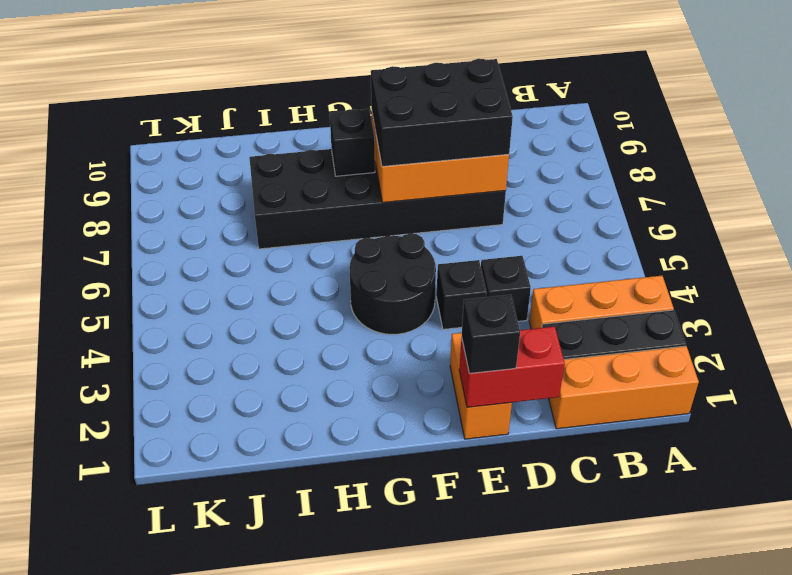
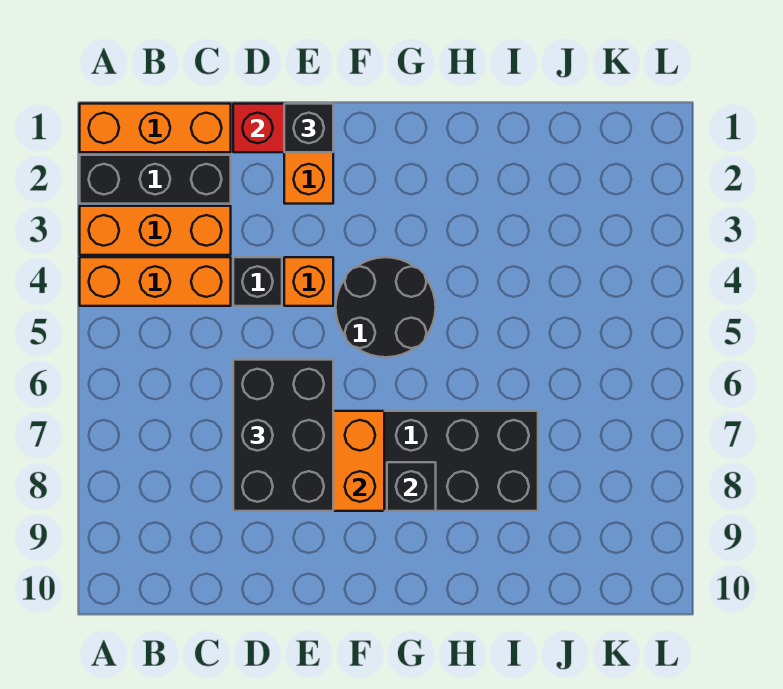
none -> orange brick A4:C4 level 1
black brick D7:F8 level 3 -> black brick D6:E8 level 3
black brick E4 level 1 -> orange brick E4 level 1

